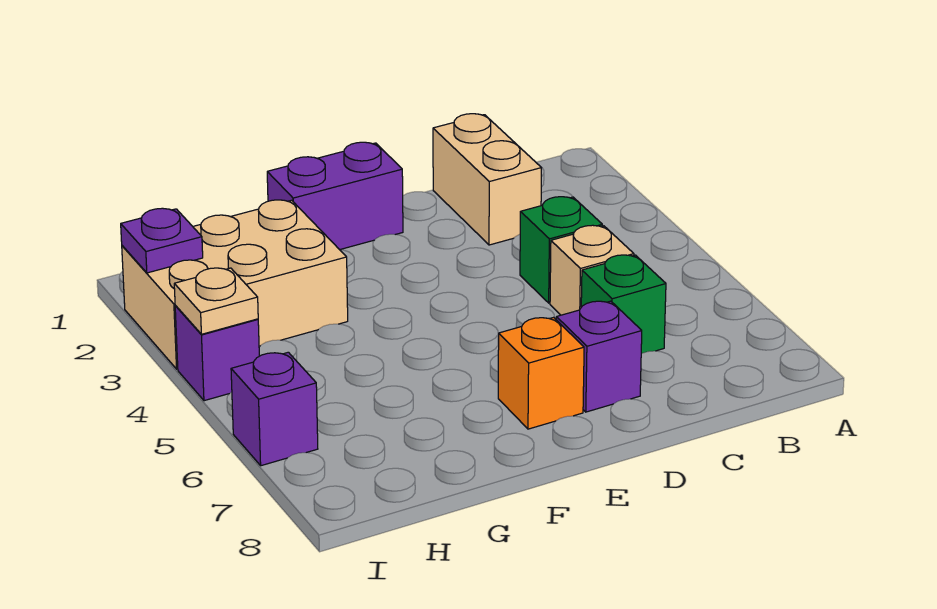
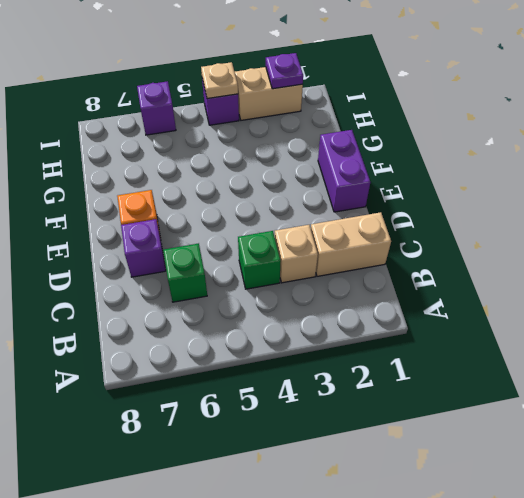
tan brick C5 level 1 -> tan brick C3 level 1
tan brick G2:I3 level 1 -> tan brick I2:I3 level 1

